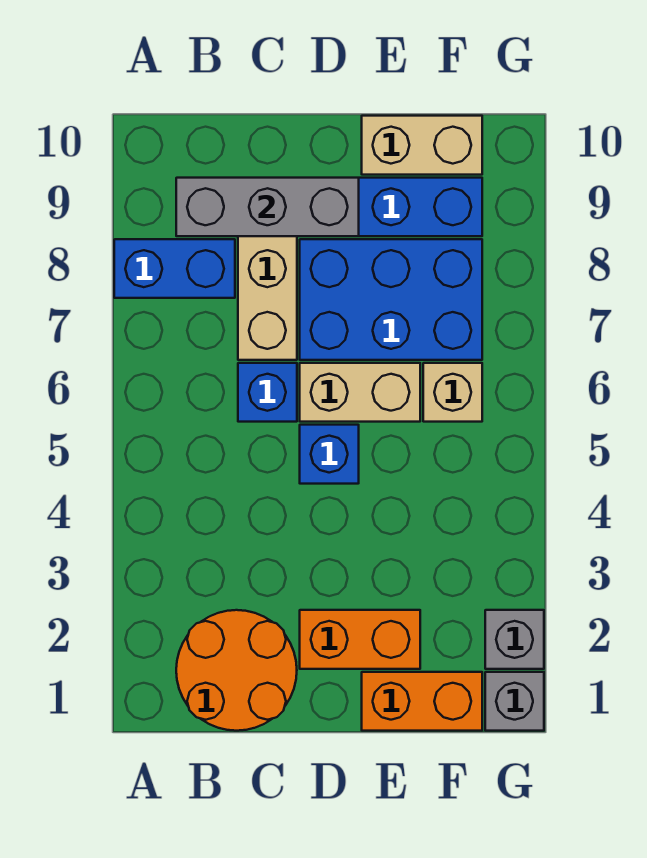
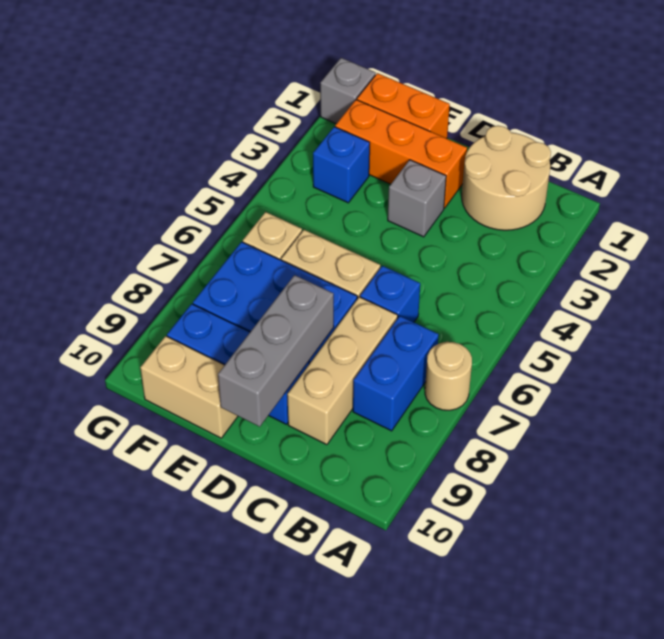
none -> tan round brick A7 level 1
blue brick A8:B8 level 1 -> blue brick B7:B8 level 1
orange round brick B1:C2 level 1 -> tan round brick B1:C2 level 1
grey brick B9:D9 level 2 -> grey brick D8:D10 level 2
orange brick D2:E2 level 1 -> orange brick D2:F2 level 1
blue brick D5 level 1 -> blue brick F3 level 1
grey brick G2 level 1 -> grey brick D3 level 1

